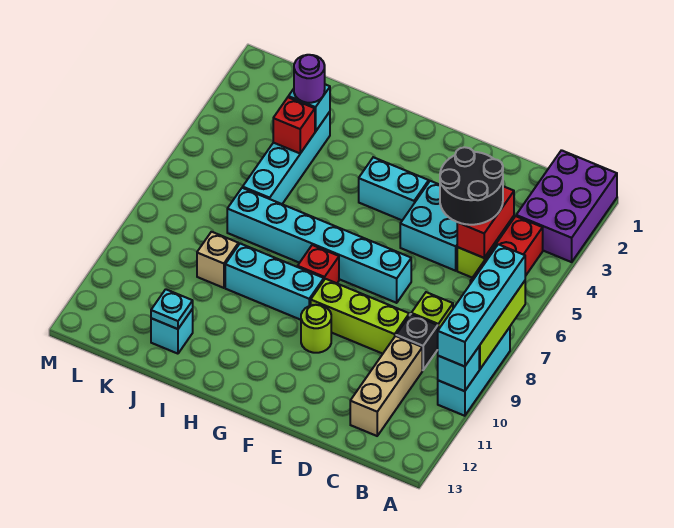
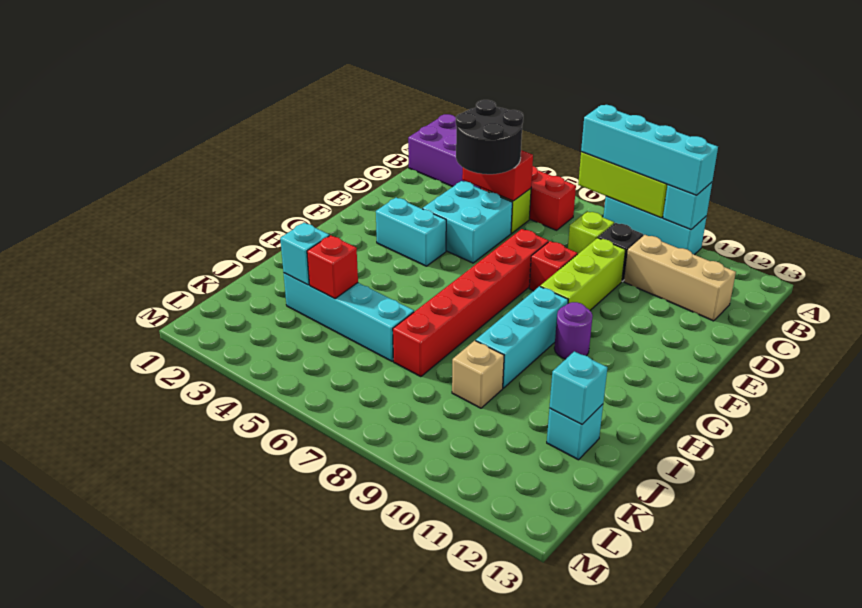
cyan brick E7:J7 level 1 -> red brick E7:J7 level 1
cyan brick F4:G4 level 1 -> cyan brick F3:F4 level 1
lime round brick F10 level 1 -> none
red brick G8 level 1 -> red brick E8 level 1
purple round brick J3 level 3 -> purple round brick G10 level 1
cyan plate J12 level 2 -> cyan brick J12 level 2

